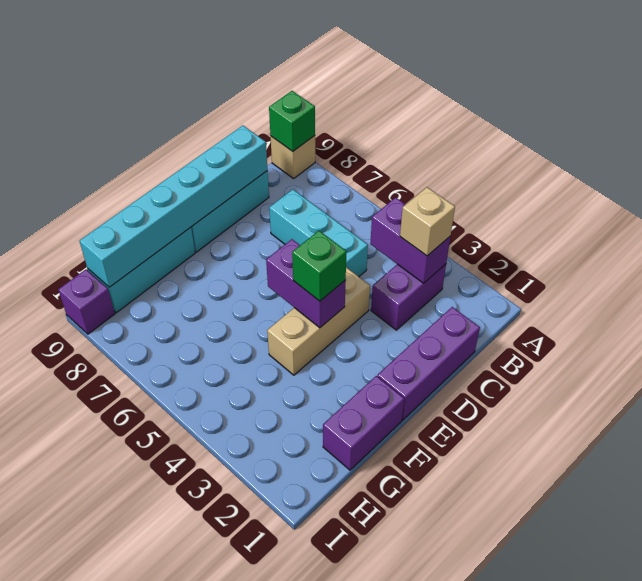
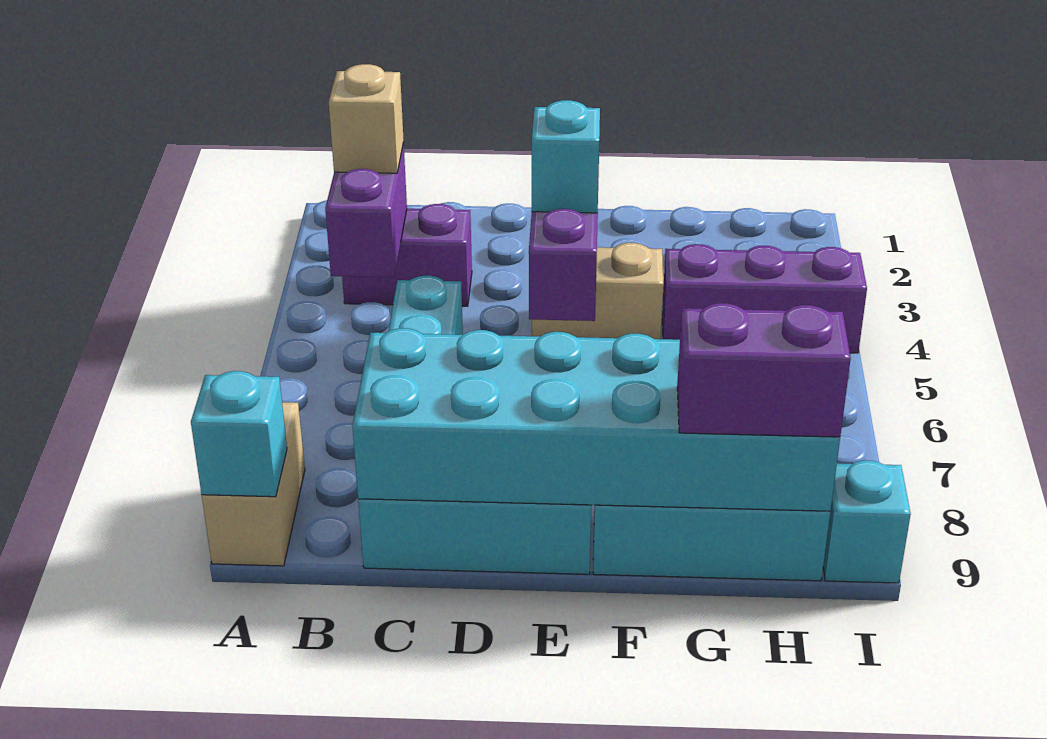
tan brick A9 level 1 -> tan brick A8:A9 level 1
green brick A9 level 2 -> cyan brick A9 level 2
purple brick C1:E1 level 1 -> purple brick G4:I4 level 1
cyan brick C9:H9 level 2 -> cyan brick C8:H9 level 2
tan brick D4:F4 level 1 -> tan brick E4:F4 level 1
green brick E4 level 3 -> cyan brick E4 level 3
purple brick F1:G1 level 1 -> purple brick G9:H9 level 3
purple brick I9 level 1 -> cyan brick I9 level 1

